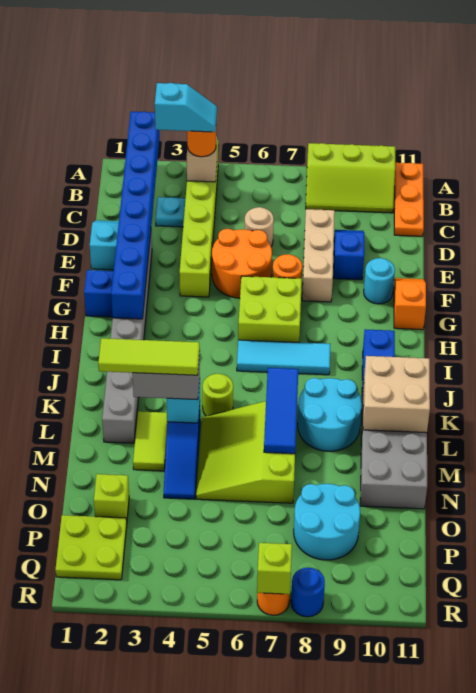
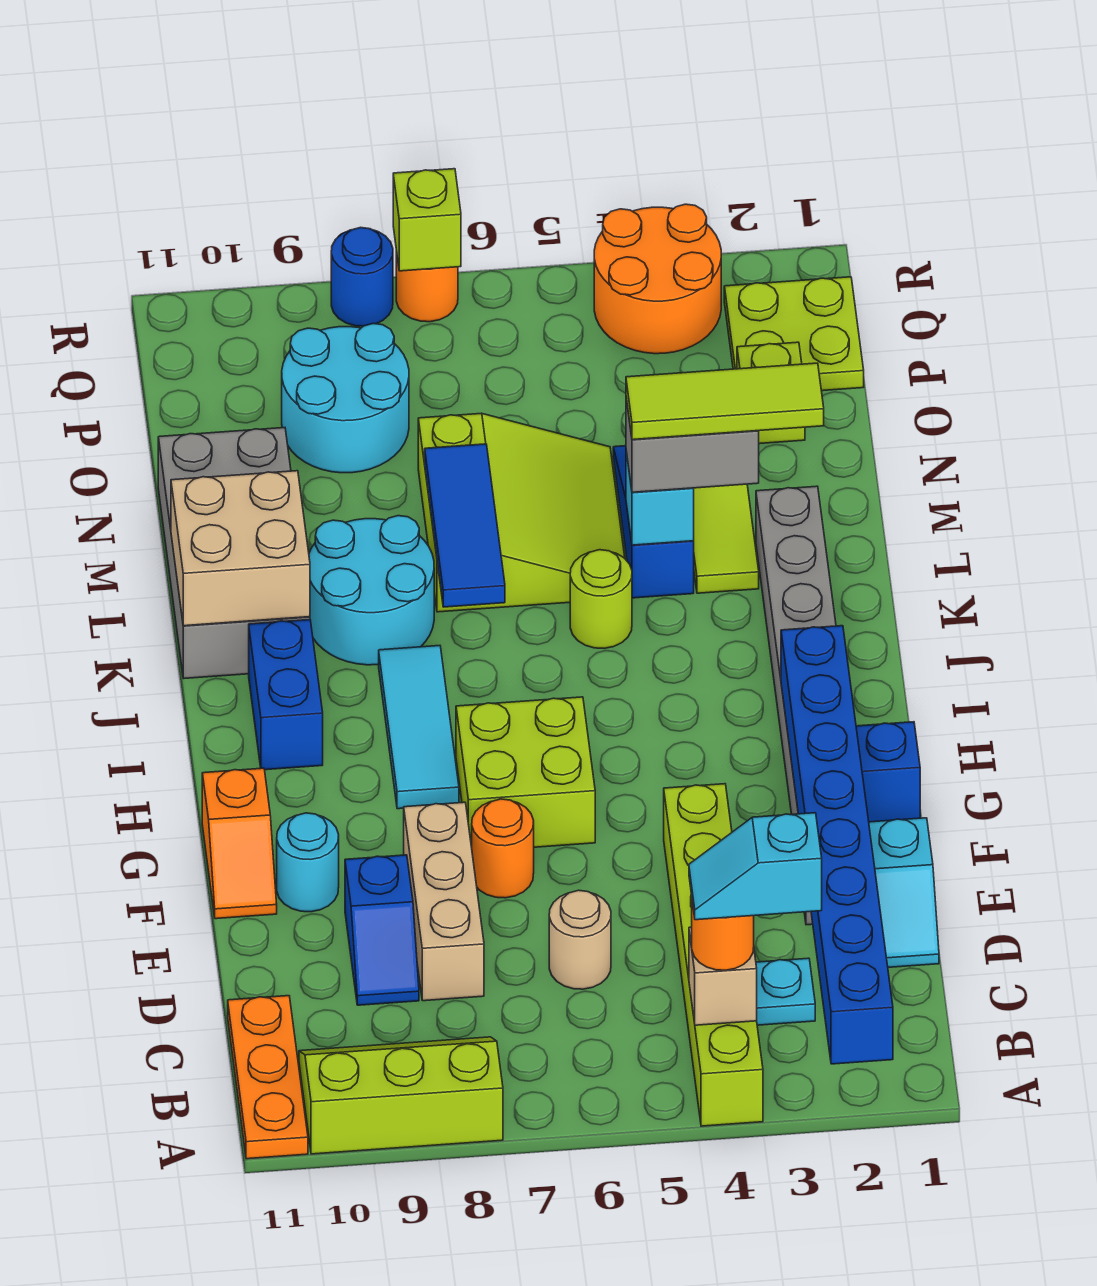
orange round brick E5:F6 level 1 -> orange round brick Q3:R4 level 1
cyan tile I6:I8 level 1 -> cyan tile H8:J8 level 1

